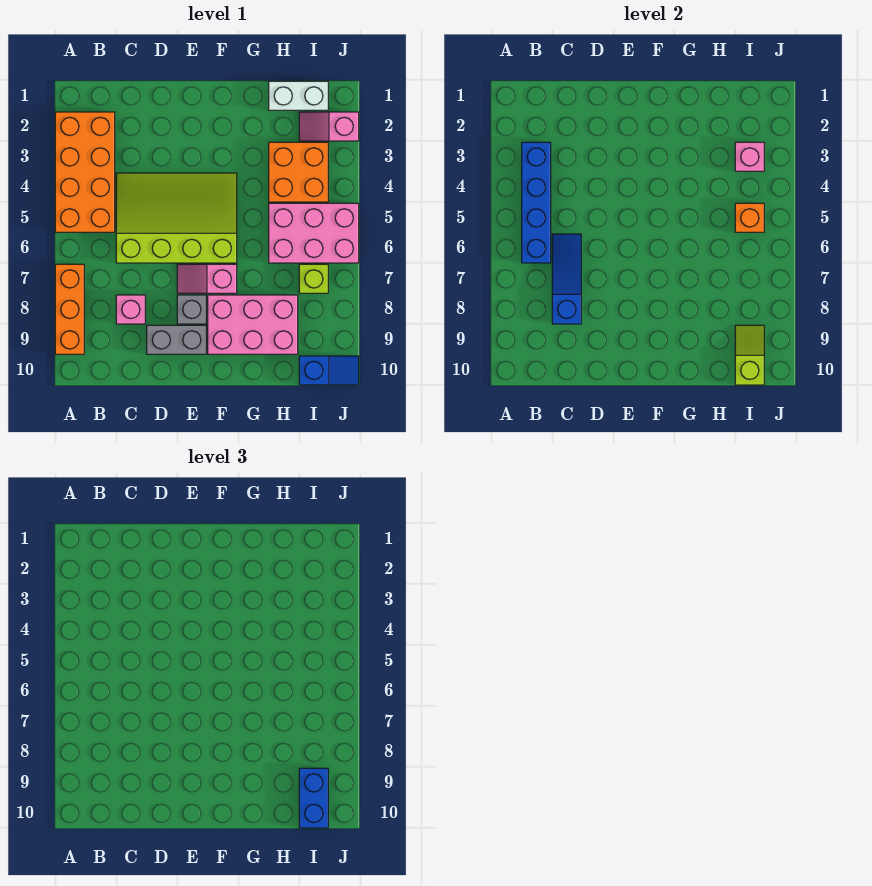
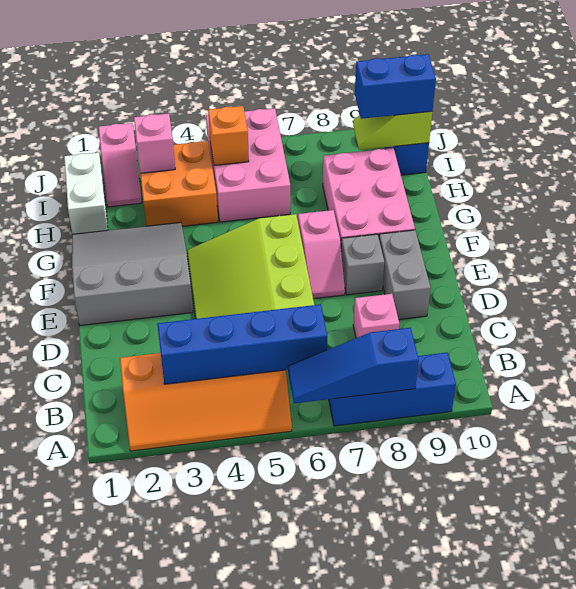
orange brick A2:B5 level 1 -> orange slope A2:B5 level 1 top B
orange brick A7:A9 level 1 -> blue brick A7:A9 level 1
blue slope C6:C8 level 2 top 8 -> blue slope A6:A8 level 2 top 8
none -> grey slope E1:G3 level 1 top E
lime brick I7 level 1 -> none

